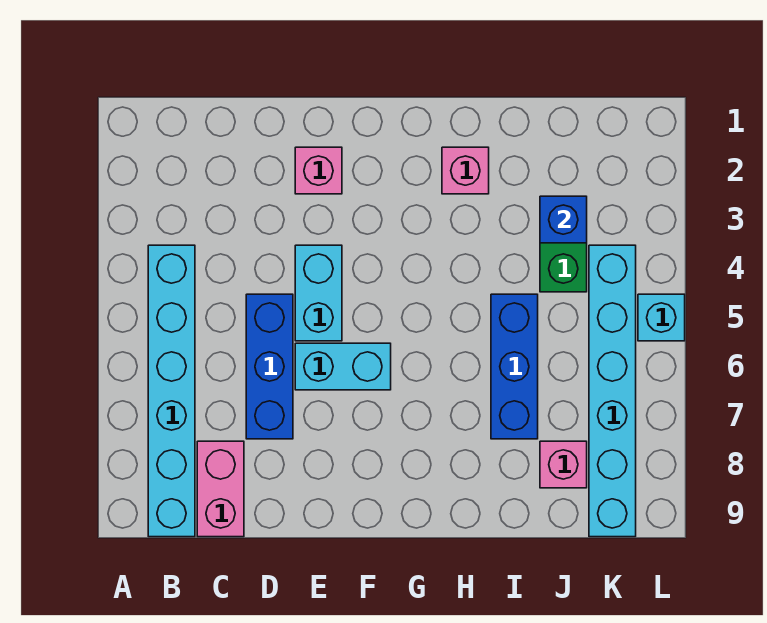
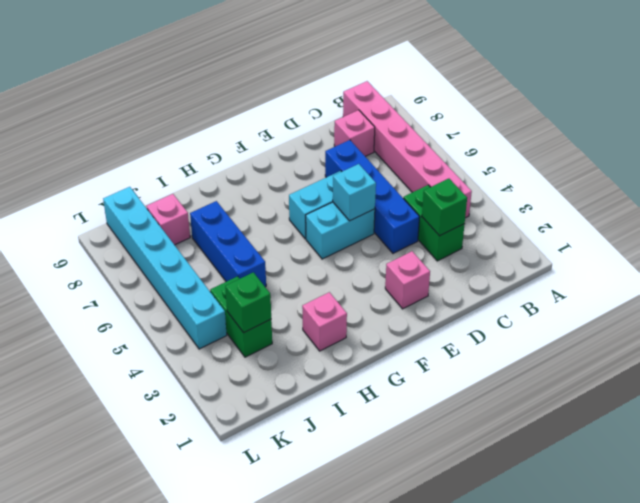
cyan brick B4:B9 level 1 -> pink brick B4:B9 level 1
none -> green brick C3:C4 level 1
none -> green brick C3 level 2
pink brick C8:C9 level 1 -> pink brick C8 level 1
blue brick D5:D7 level 1 -> blue brick D4:D7 level 1
cyan brick E4:E5 level 1 -> cyan brick E5:F5 level 1
blue brick J3 level 2 -> green brick J3 level 2
cyan brick L5 level 1 -> cyan brick E5 level 2

